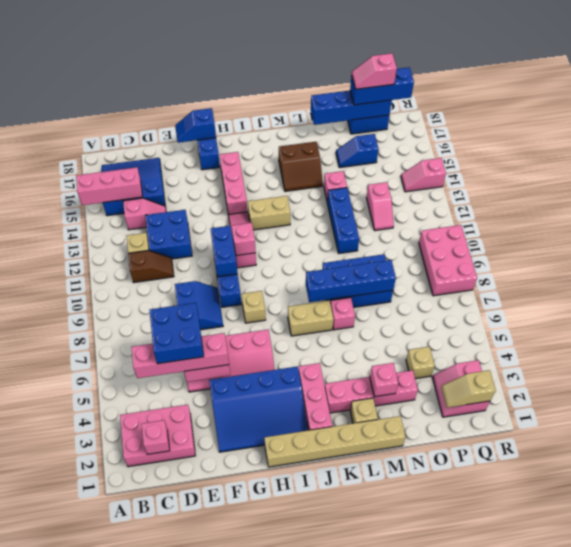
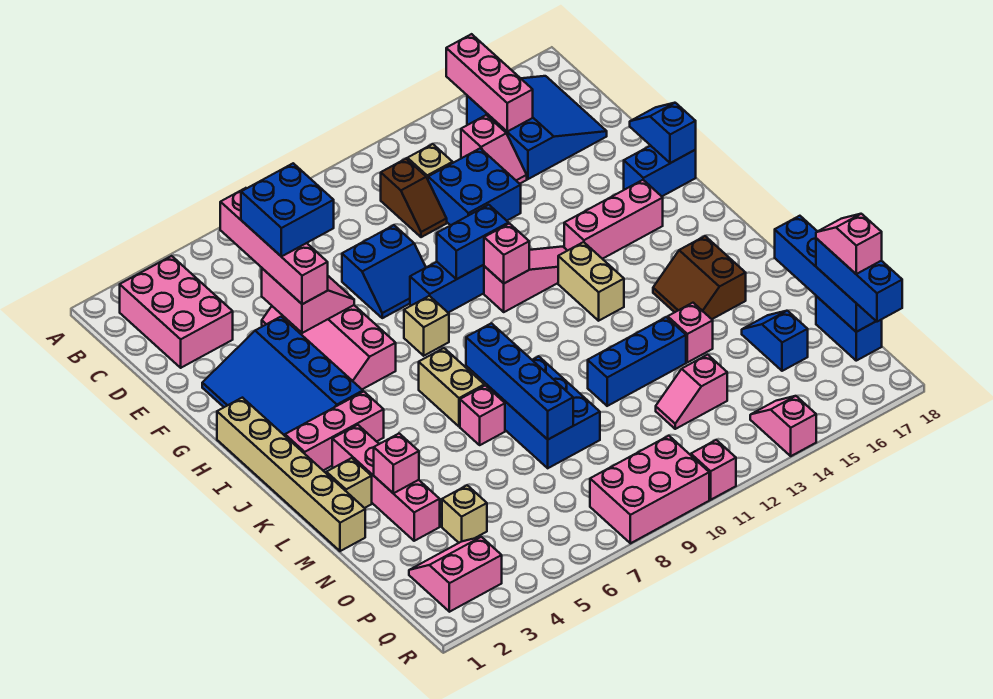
pink brick C2 level 2 -> pink brick R11 level 1
tan slope P2:Q2 level 2 top Q -> none

